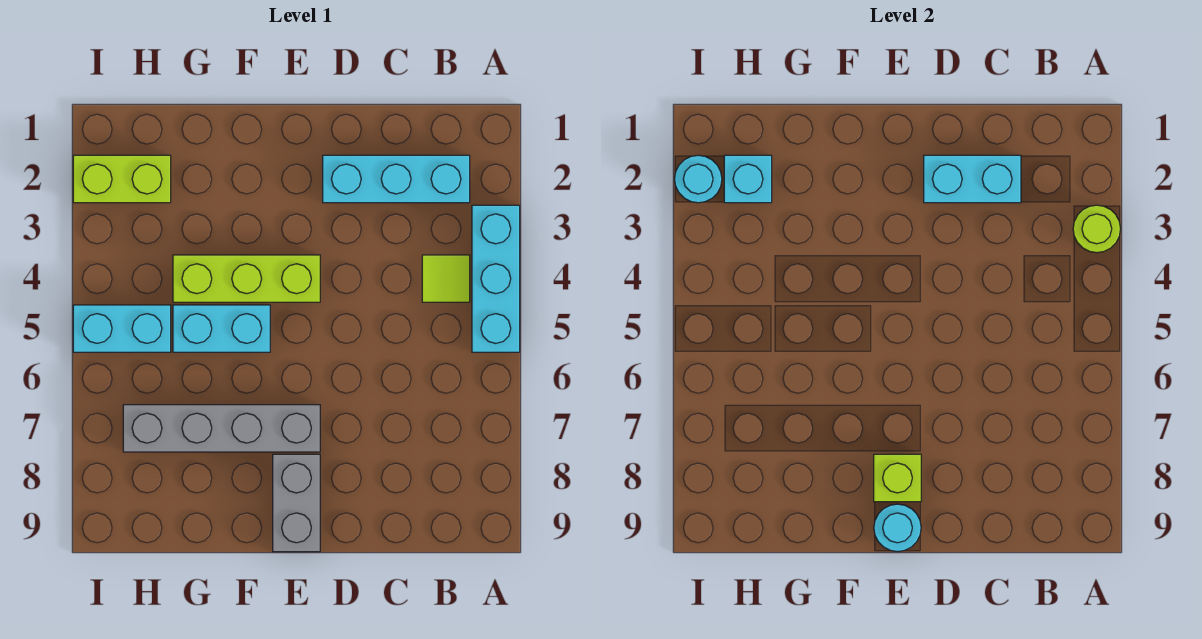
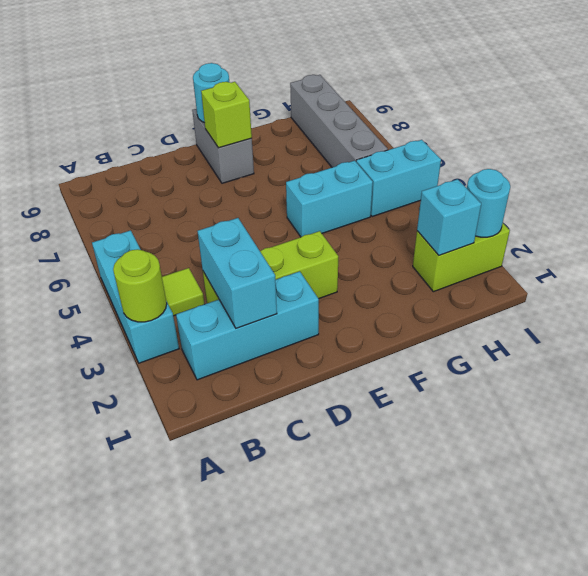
cyan brick C2:D2 level 2 -> cyan brick C2:C3 level 2
lime brick E4:G4 level 1 -> lime brick C3:E3 level 1
grey brick E7:H7 level 1 -> grey brick H6:H9 level 1

